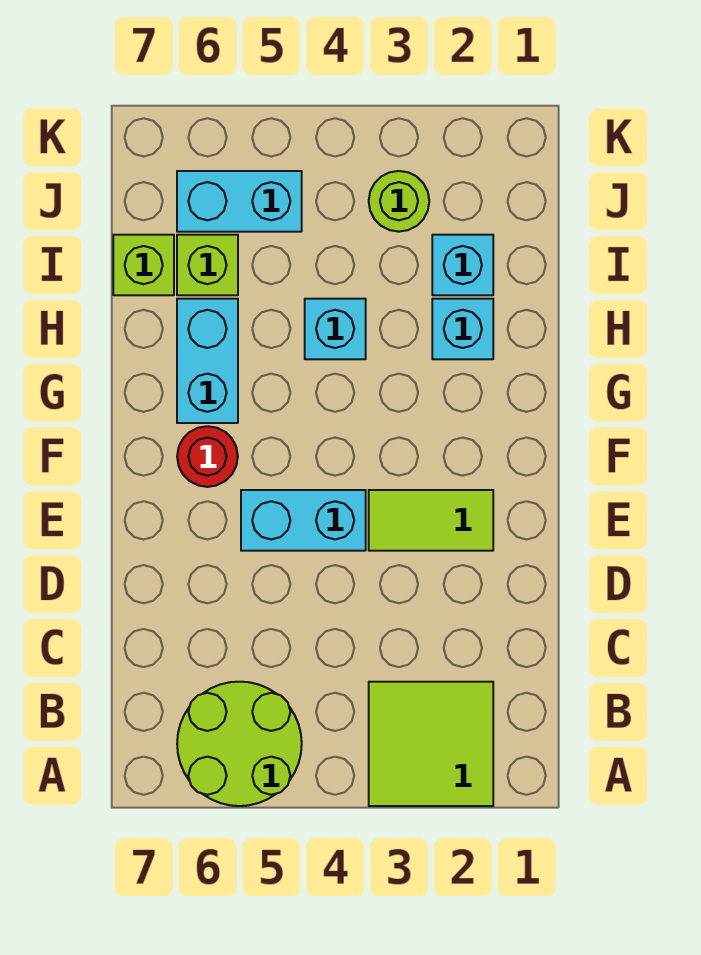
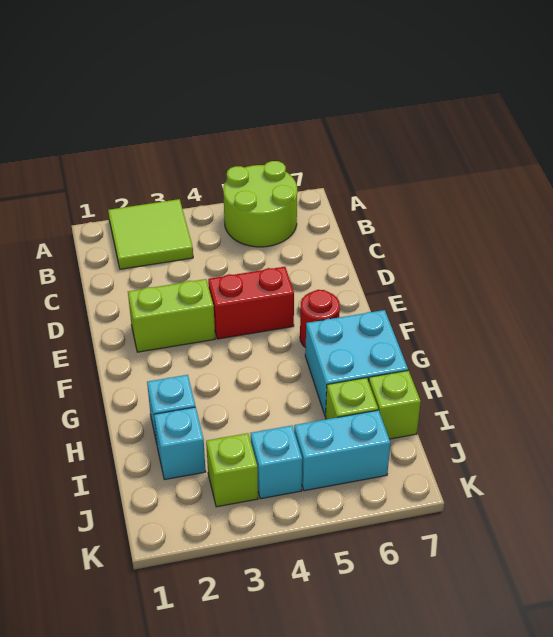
lime tile E2:E3 level 1 -> lime brick E2:E3 level 1
cyan brick E4:E5 level 1 -> red brick E4:E5 level 1
cyan brick G6:H6 level 1 -> cyan brick G6:H7 level 1
cyan brick H4 level 1 -> cyan brick J4 level 1
lime round brick J3 level 1 -> lime brick J3 level 1

